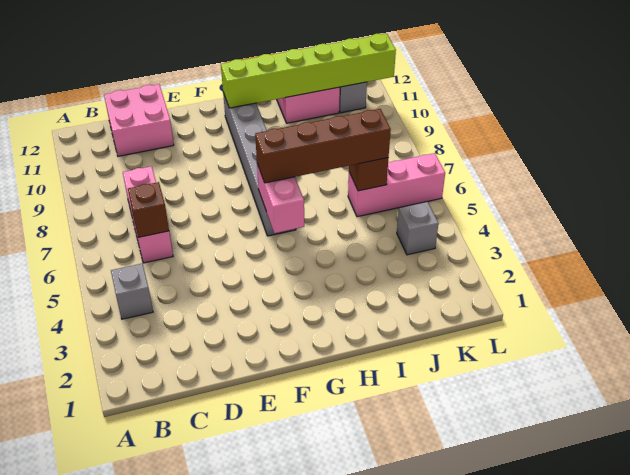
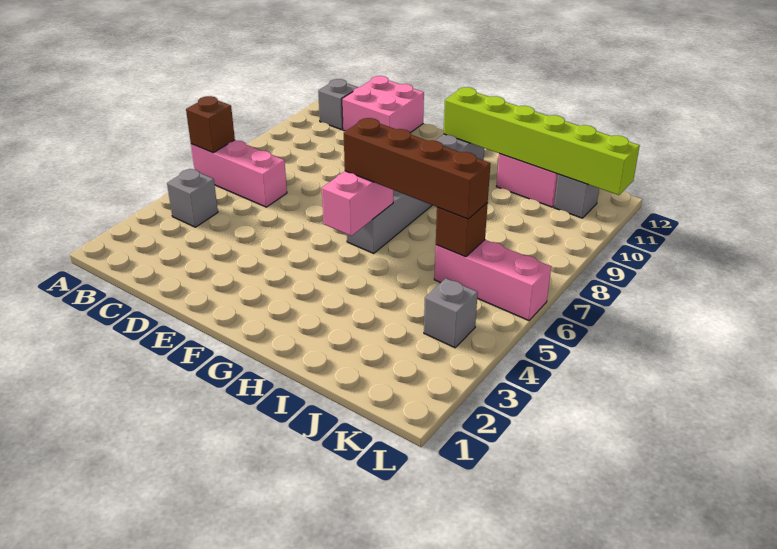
none -> grey brick B11 level 1
pink brick C6:C8 level 1 -> pink brick A6:C6 level 1
brown brick C6 level 2 -> brown brick A6 level 2

